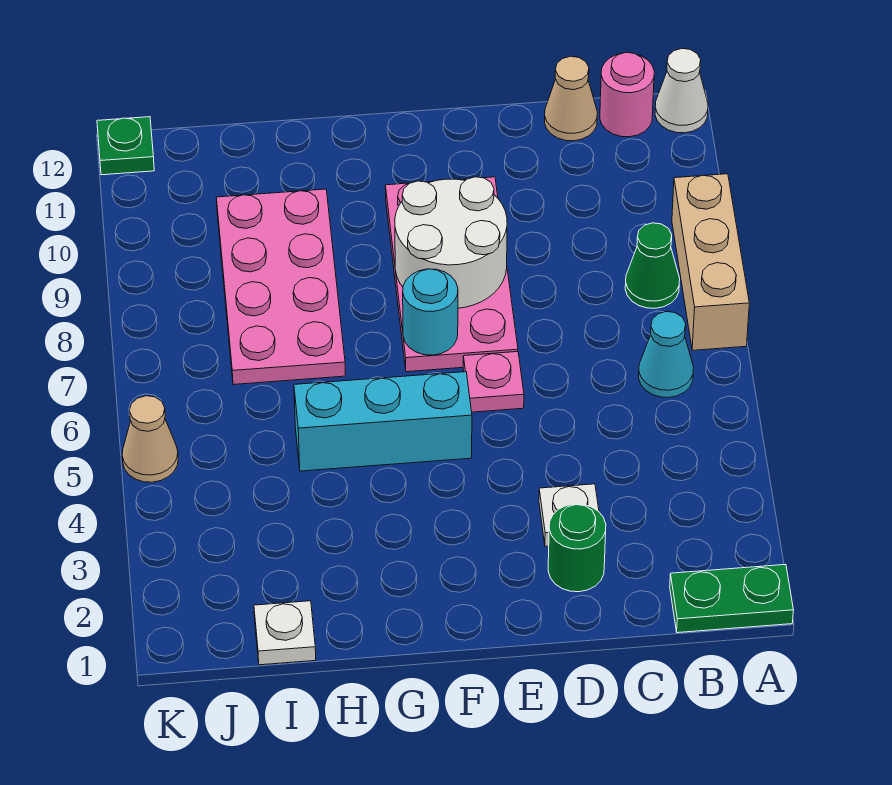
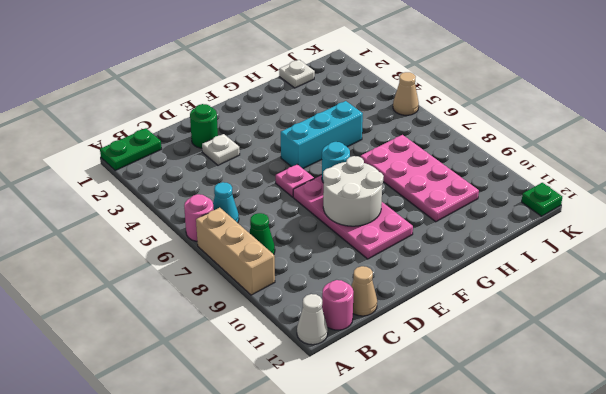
none -> pink round brick A6 level 1

